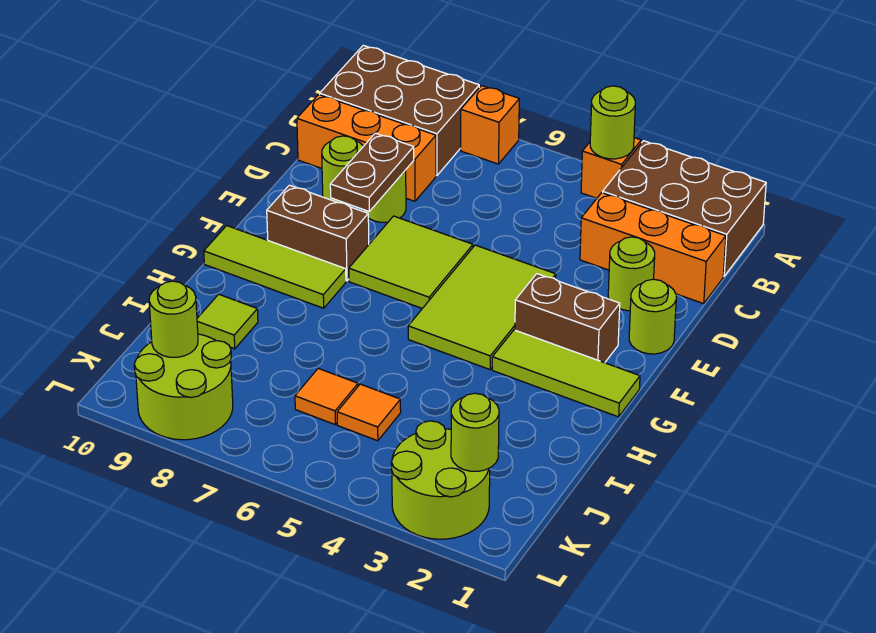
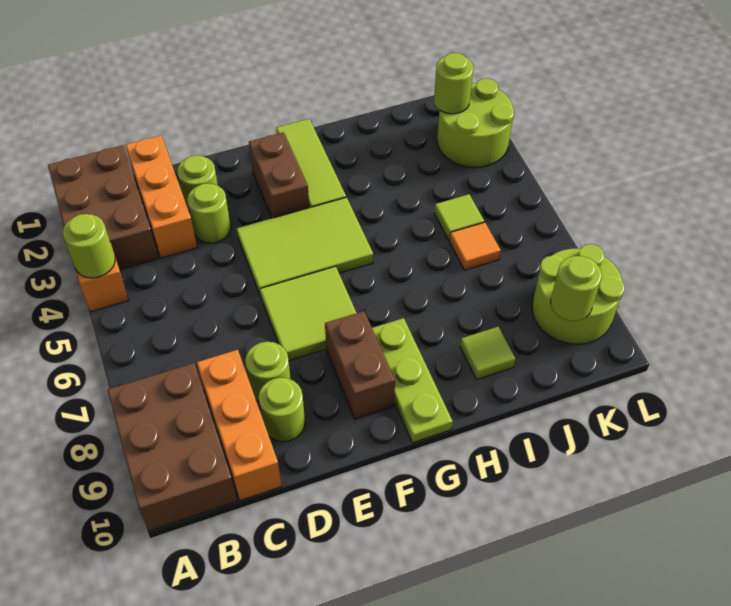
orange brick A7 level 1 -> none
brown plate D8:E8 level 2 -> none
lime round brick E1 level 1 -> lime round brick D3 level 1
lime tile G8:G10 level 1 -> lime plate G8:G10 level 1
orange tile J5 level 1 -> lime tile J5 level 1

